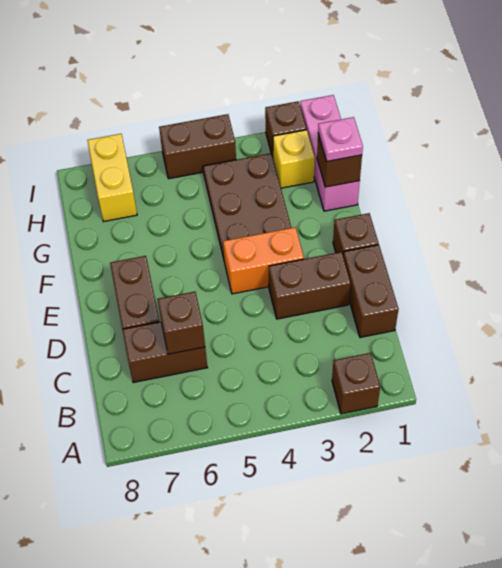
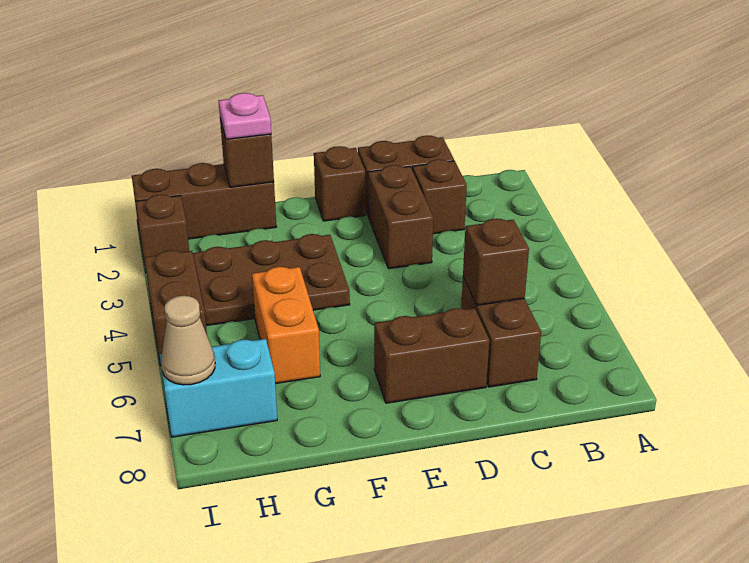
brown brick A2 level 1 -> brown brick C2 level 1
orange brick E3:E4 level 1 -> orange brick G5:G6 level 1
pink brick G1:I1 level 1 -> brown brick G1:I1 level 1
yellow brick H2 level 1 -> none
yellow brick H7:I7 level 1 -> cyan brick H7:I7 level 1
none -> tan cone I7 level 2

